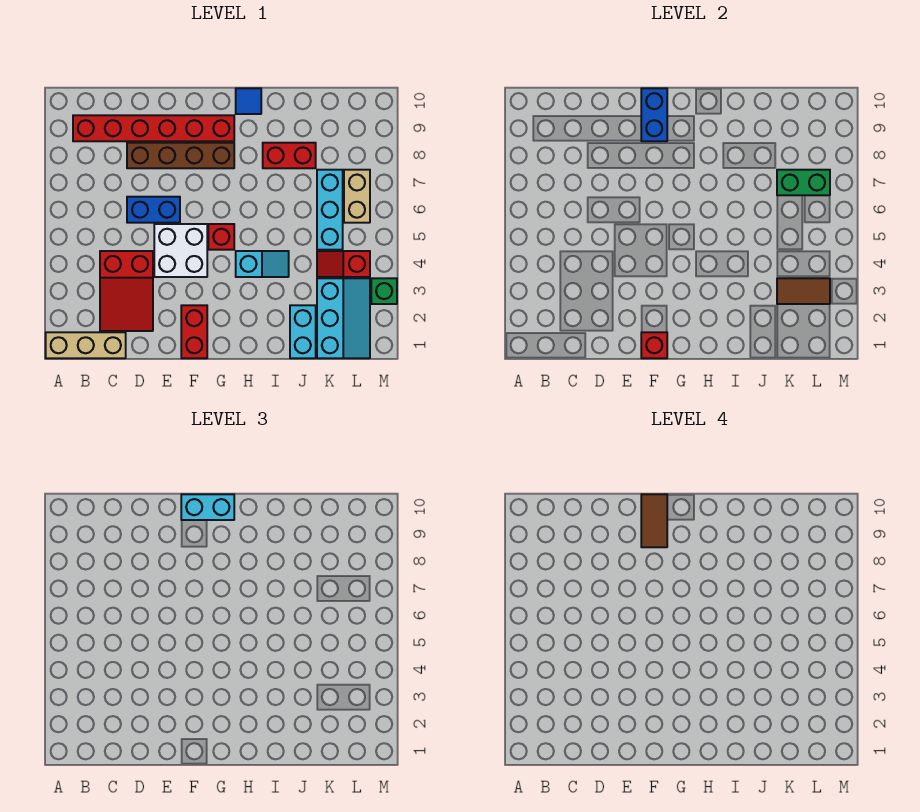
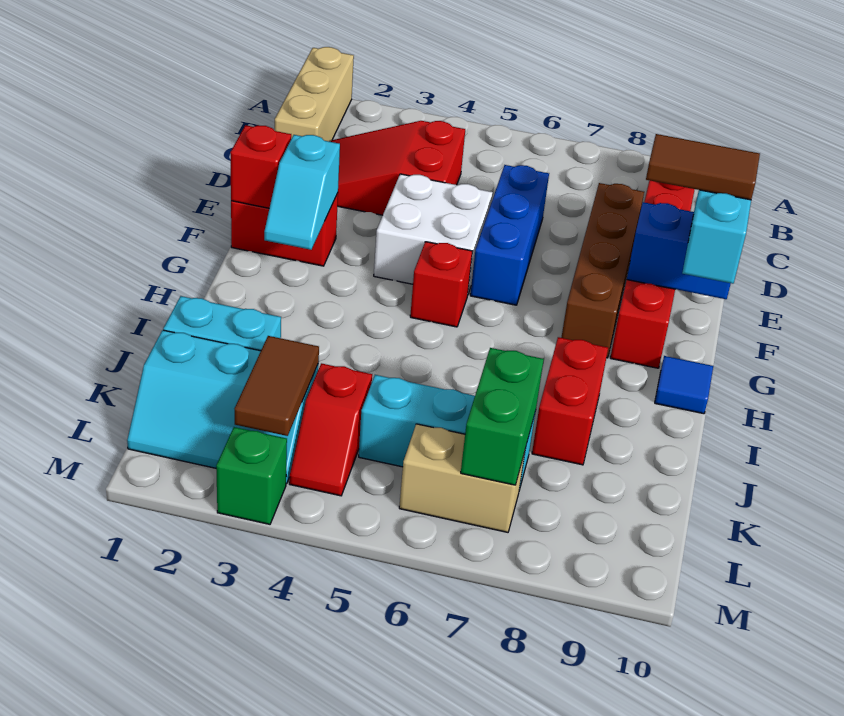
blue brick D6:E6 level 1 -> blue brick D6:F6 level 1
cyan slope H4:I4 level 1 top H -> cyan slope F2:G2 level 2 top F
red slope K4:L4 level 1 top L -> red slope K4:L4 level 1 top K

